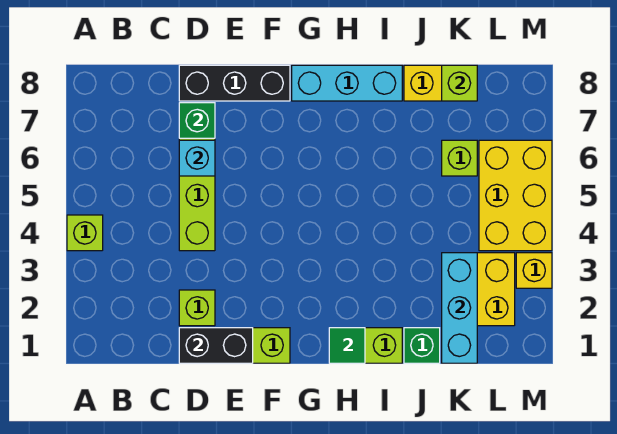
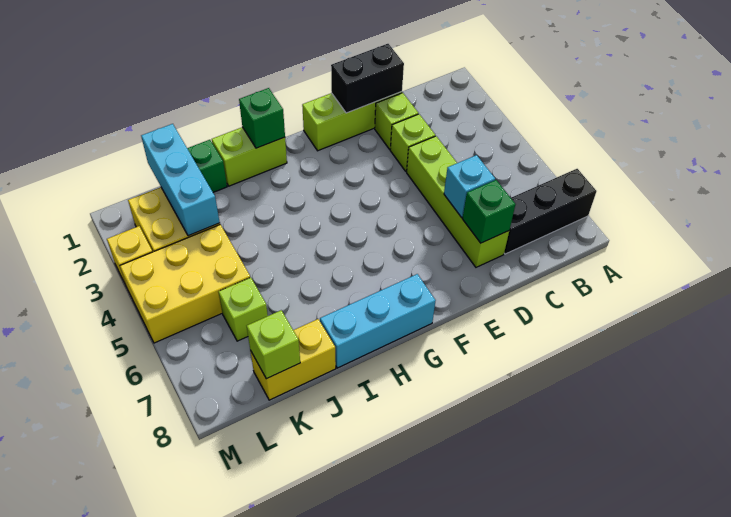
lime brick A4 level 1 -> lime brick D3 level 1
black brick D8:F8 level 1 -> black brick A7:C7 level 1
green tile H1 level 2 -> green brick H1 level 2
yellow brick L4:M6 level 1 -> yellow brick K4:M5 level 1

